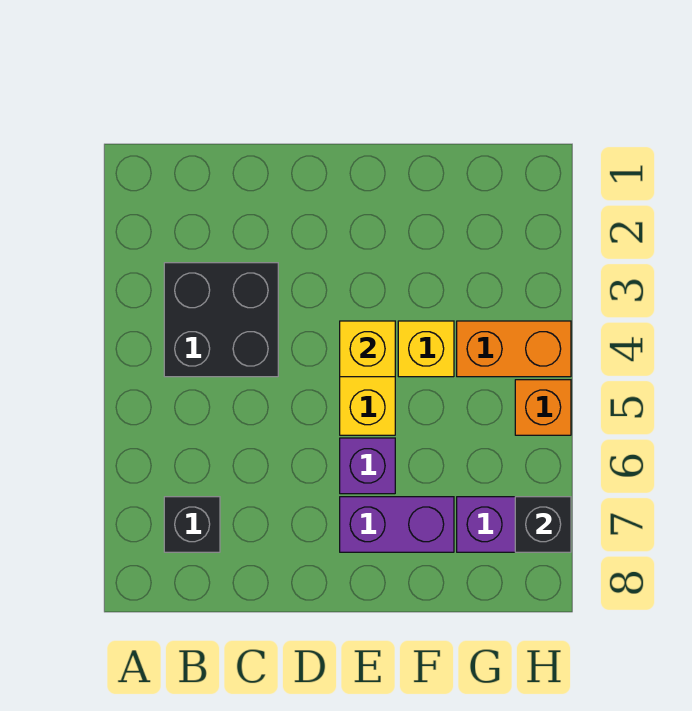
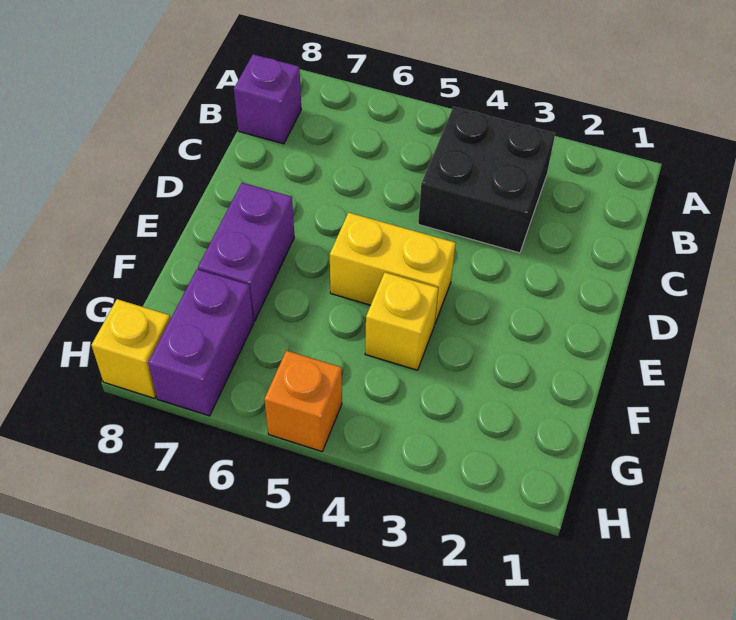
black brick B7 level 1 -> none
yellow brick E4 level 2 -> yellow brick H8 level 1
purple brick E6 level 1 -> purple brick B8 level 1
orange brick G4:H4 level 1 -> none
black brick H7 level 2 -> none

